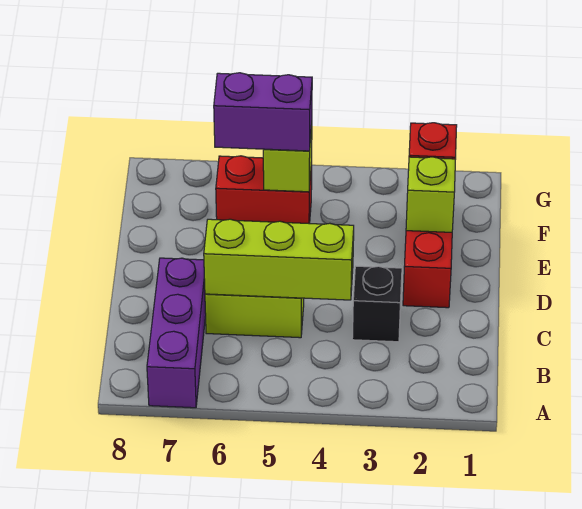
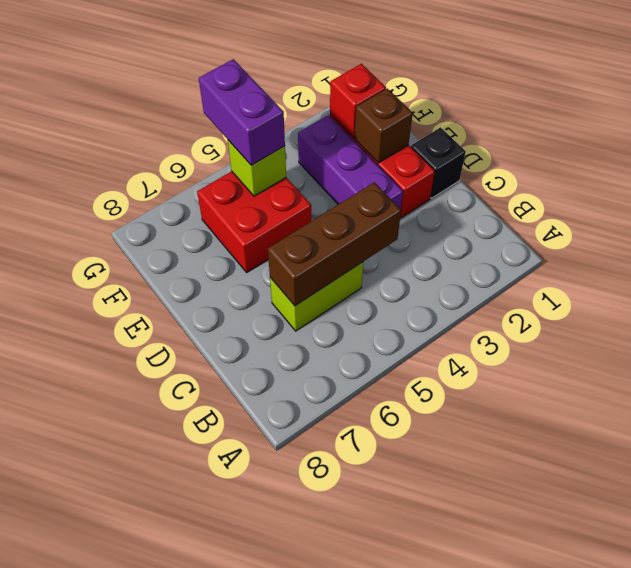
purple brick A7:C7 level 1 -> purple brick D3:F3 level 1
black brick C3 level 1 -> black brick D1 level 1
lime brick C4:C6 level 2 -> brown brick C4:C6 level 2
lime brick E2 level 2 -> brown brick E2 level 2
red brick F5:F6 level 1 -> red brick E5:F6 level 1
purple brick F5:F6 level 3 -> purple brick F5:G5 level 3

